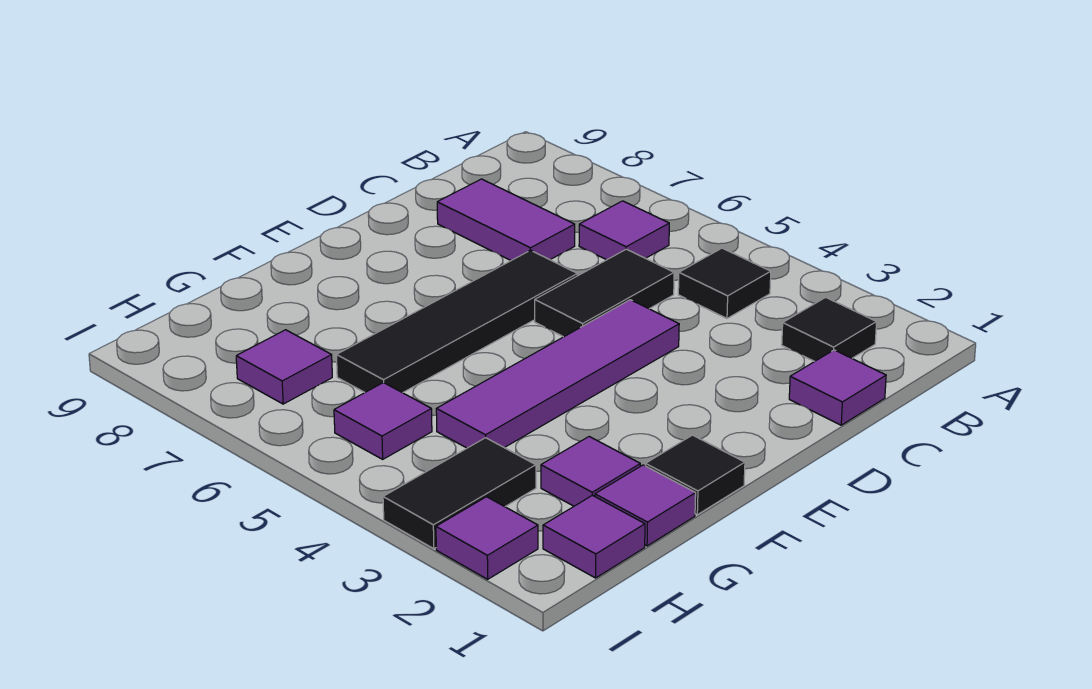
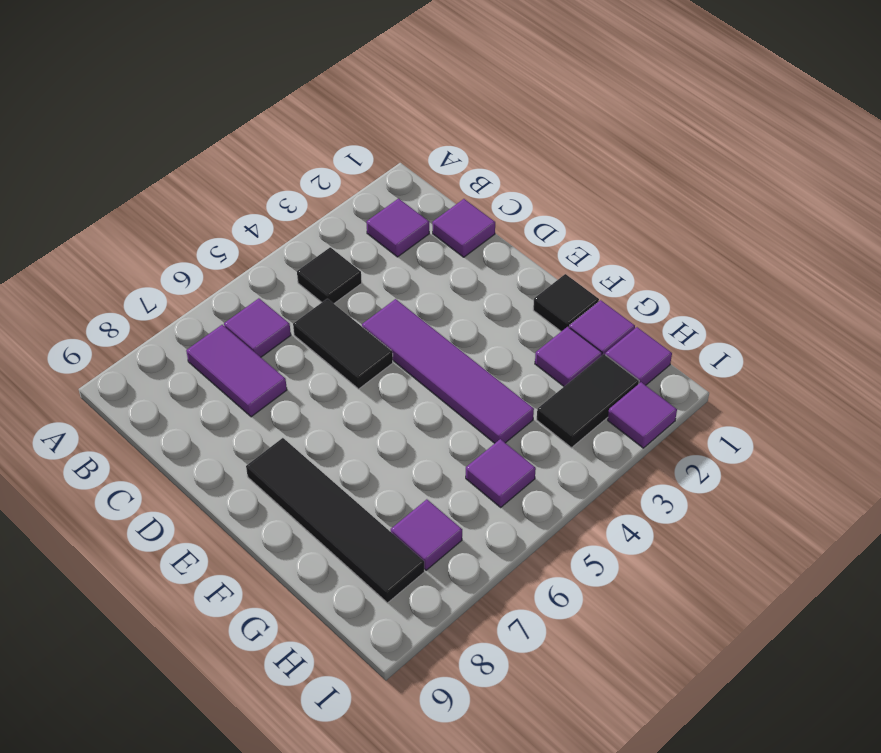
black tile B2 level 1 -> purple tile B2 level 1
purple tile C7:C8 level 1 -> purple tile B7:C7 level 1
black tile D6:G6 level 1 -> black tile E8:H8 level 1
black tile H3:I3 level 1 -> black tile H2:H3 level 1

